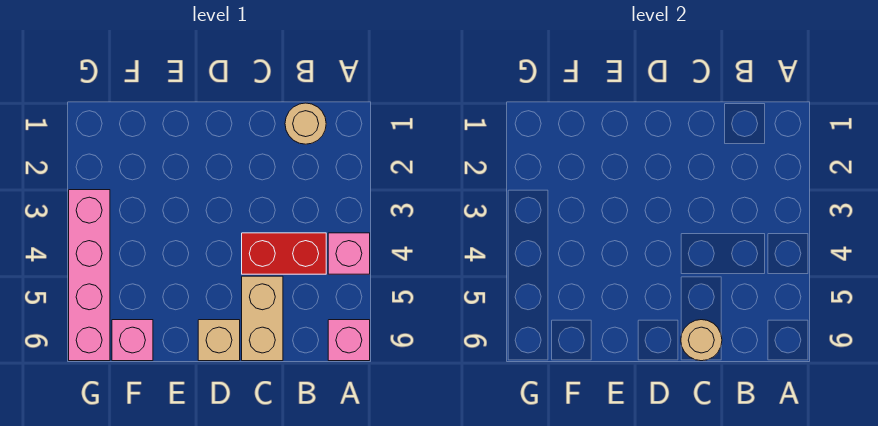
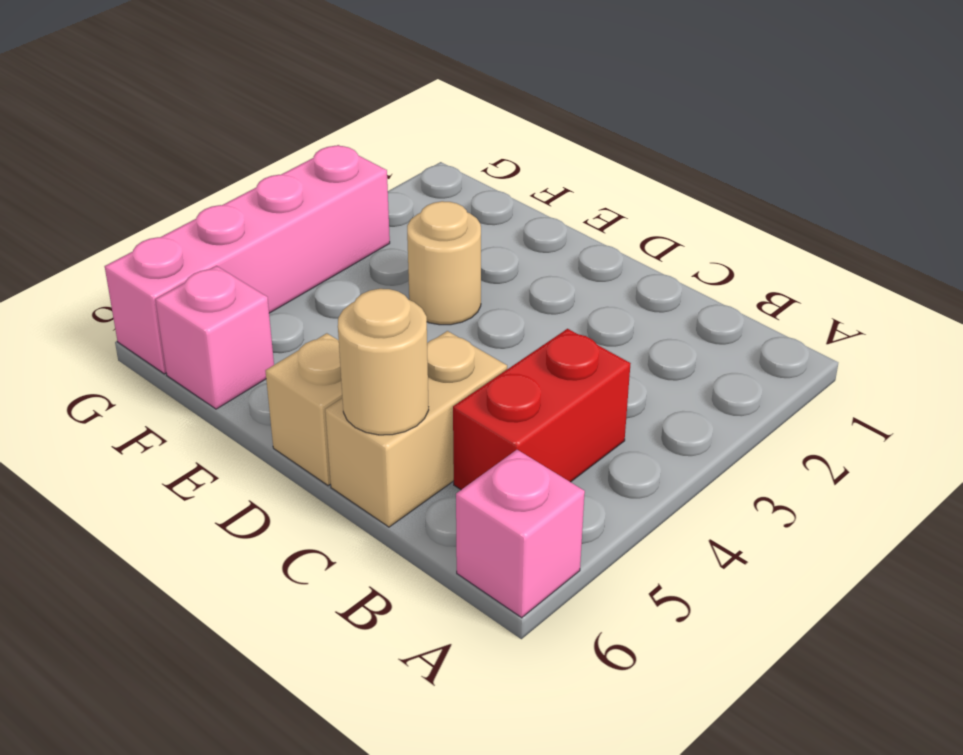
pink brick A4 level 1 -> none
tan round brick B1 level 1 -> tan round brick E3 level 1
red brick B4:C4 level 1 -> red brick B4:B5 level 1

